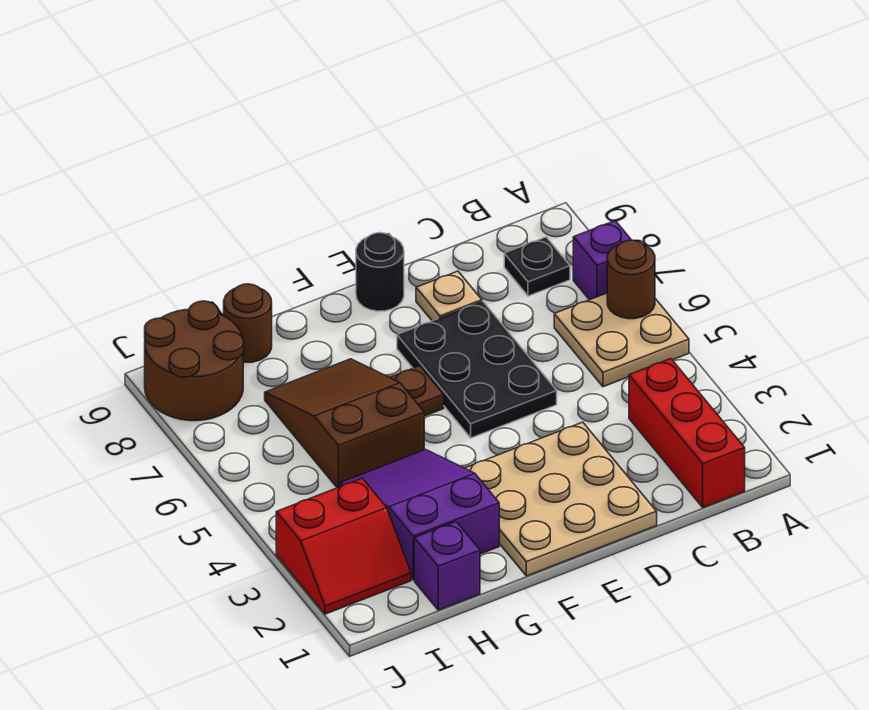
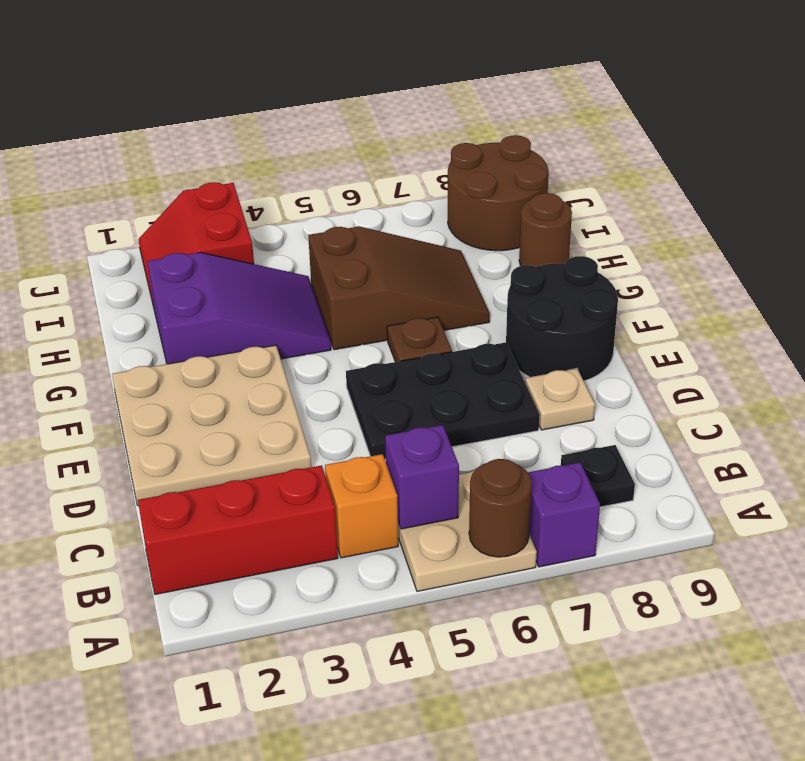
none -> orange brick B4 level 1
black round brick E9 level 1 -> black round brick E8:F9 level 1
purple brick H1 level 1 -> purple brick B5 level 2

